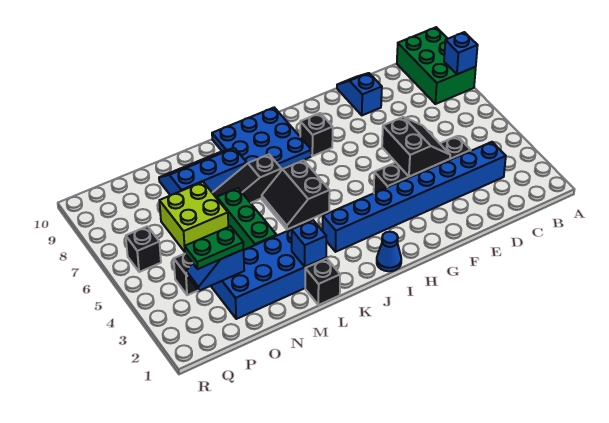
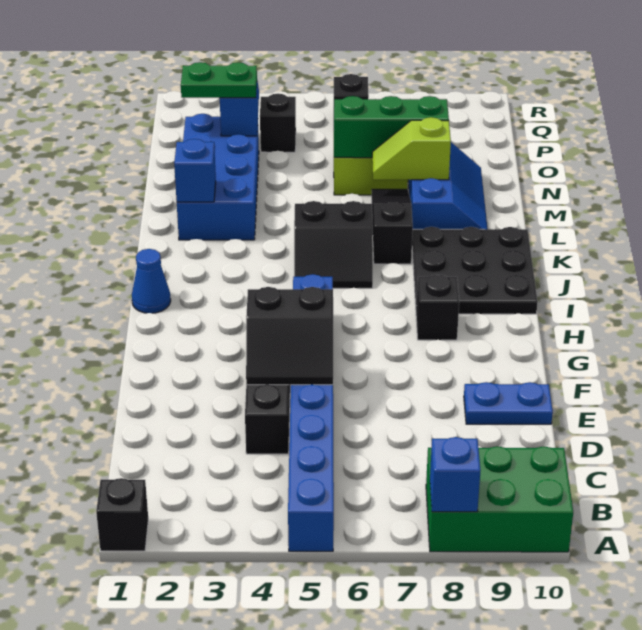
blue brick C3:J3 level 1 -> blue brick A5:H5 level 1
blue slope E9:E10 level 1 top 9 -> blue plate E9:E10 level 1
blue plate I8:K10 level 1 -> black plate I8:K10 level 1
black slope J5:K6 level 1 top J -> black slope J5:K6 level 1 top K
black brick L1 level 1 -> black brick A1 level 1
green brick M4:M6 level 1 -> green brick N6:N8 level 2
none -> lime slope M7:M8 level 2 top 8
green plate O3:P3 level 3 -> green plate O2:O3 level 3

